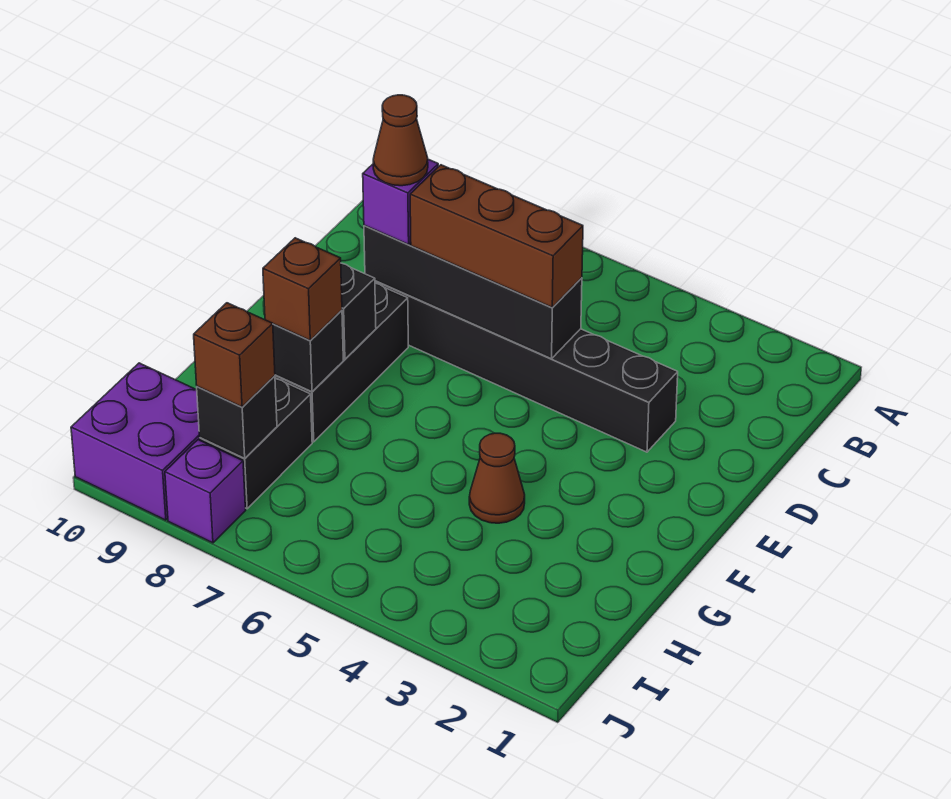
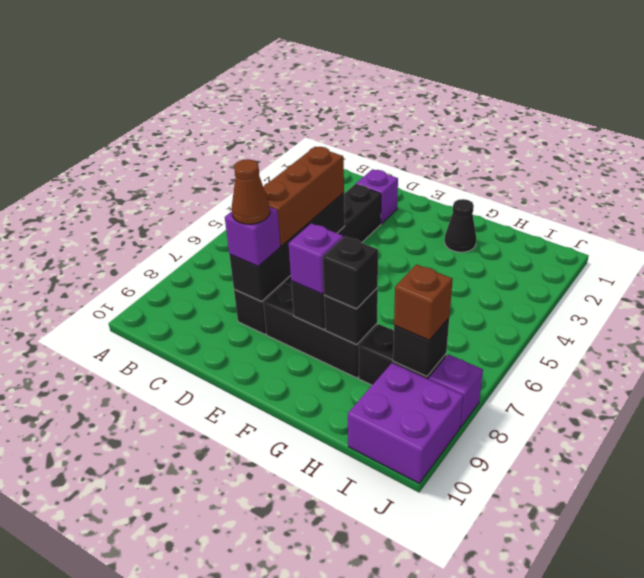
none -> purple brick D2 level 1
none -> purple brick F8 level 3
none -> black cone G2 level 1
brown cone G4 level 1 -> none
brown brick G8 level 3 -> black brick G8 level 3

